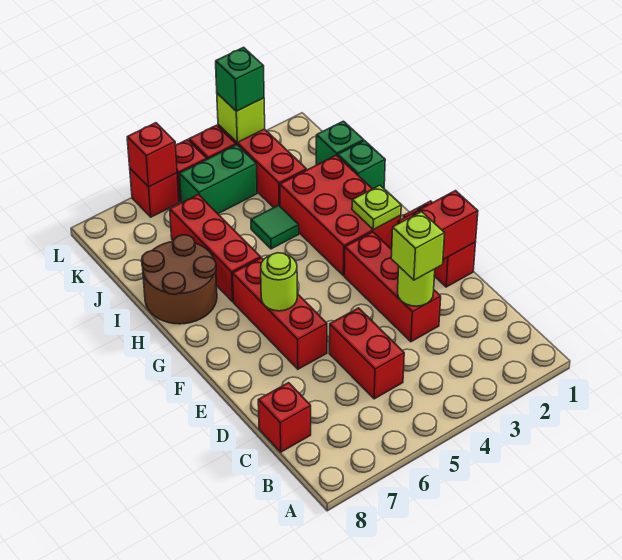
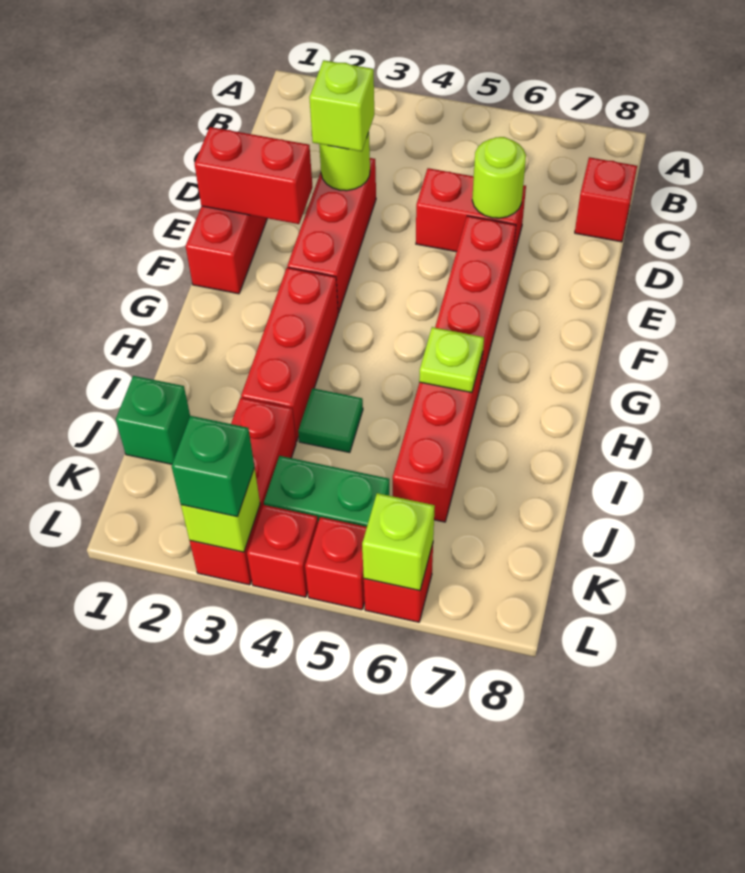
red brick C5:D5 level 1 -> red brick D5:D6 level 1
lime round brick F6 level 2 -> lime round brick D6 level 2
red brick G2:I3 level 1 -> red brick G3:I3 level 1
lime plate G2 level 2 -> lime plate H6 level 2
brown round brick H7:I8 level 1 -> none
green brick I1 level 1 -> none
red brick L6 level 2 -> lime brick L6 level 2

